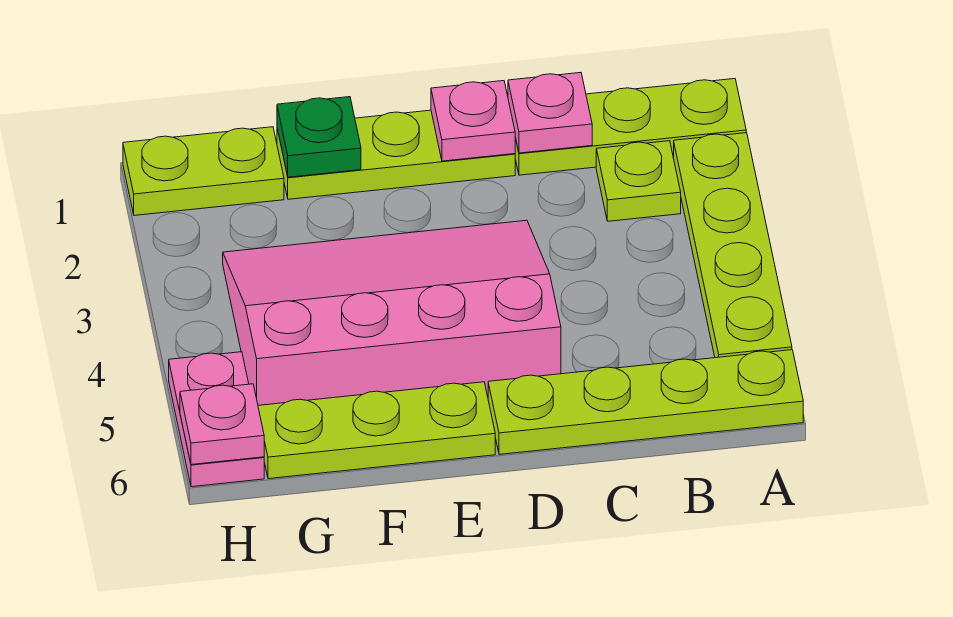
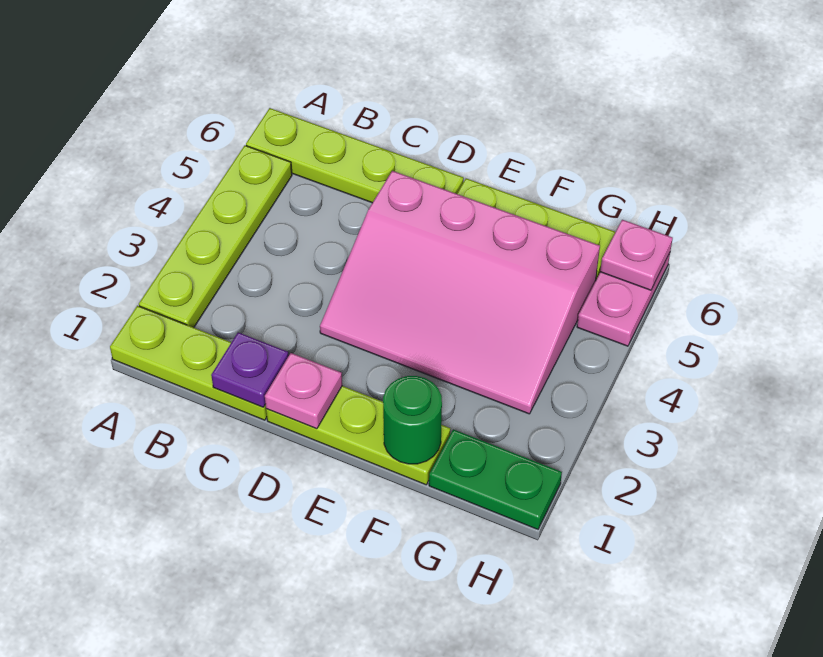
lime plate B2 level 1 -> none
pink plate C1 level 2 -> purple plate C1 level 2
green plate F1 level 2 -> green round brick F1 level 2
lime plate G1:H1 level 1 -> green plate G1:H1 level 1

